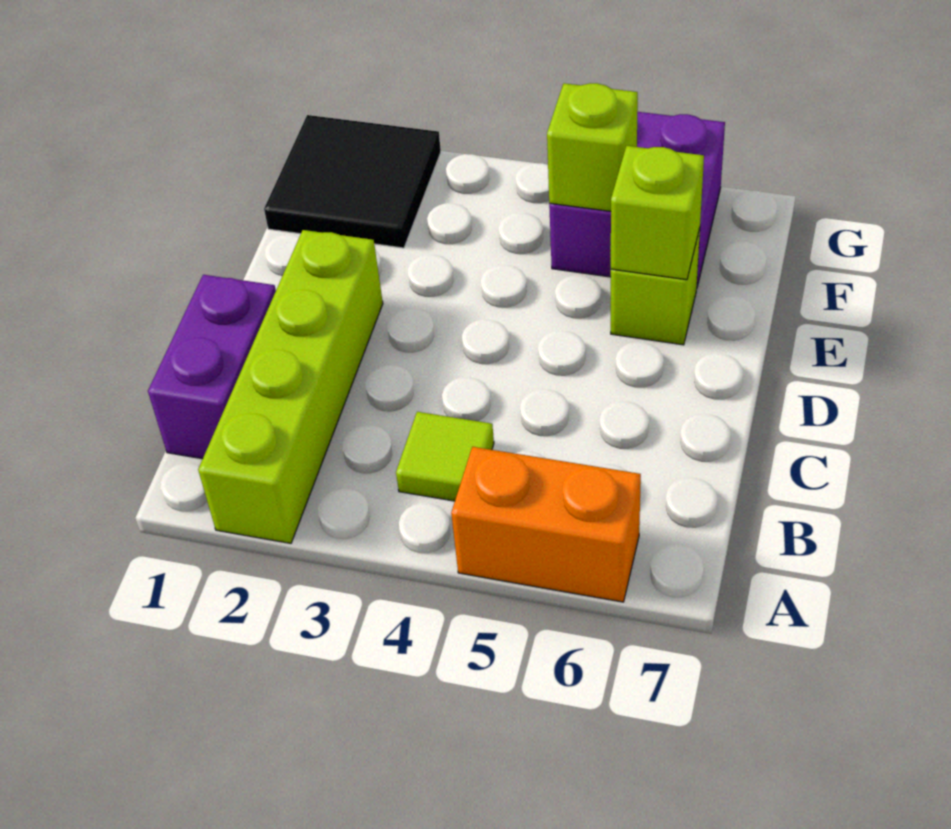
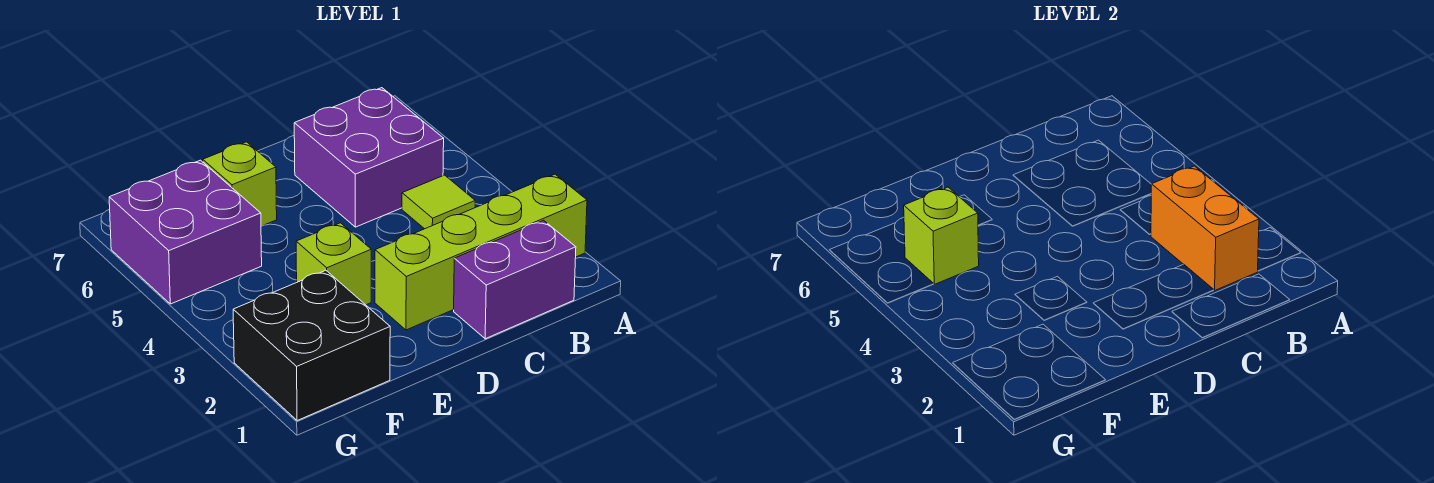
orange brick A5:A6 level 1 -> orange brick B2:B3 level 2
none -> purple brick B5:C6 level 1
lime brick E6 level 2 -> lime brick E3 level 1
black tile F1:G2 level 1 -> black brick F1:G2 level 1

